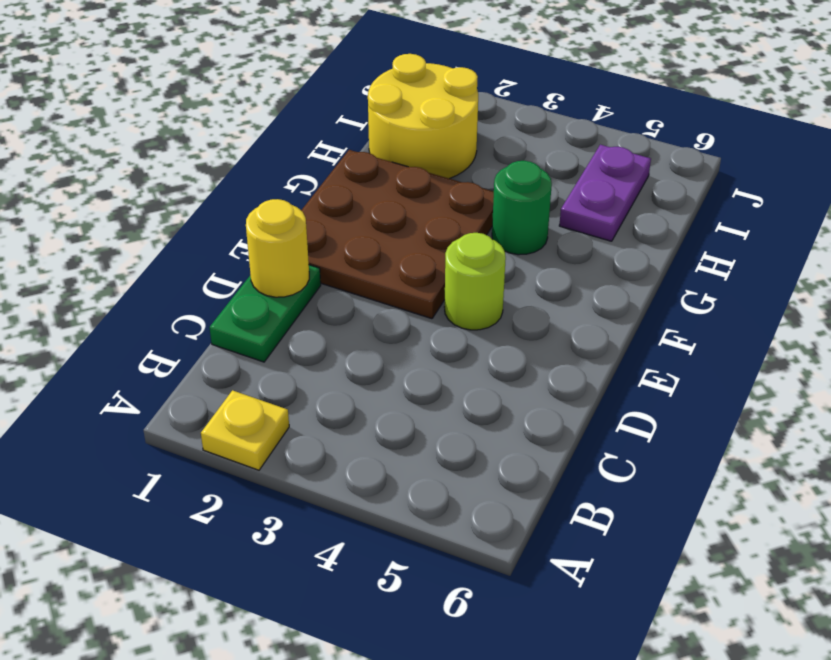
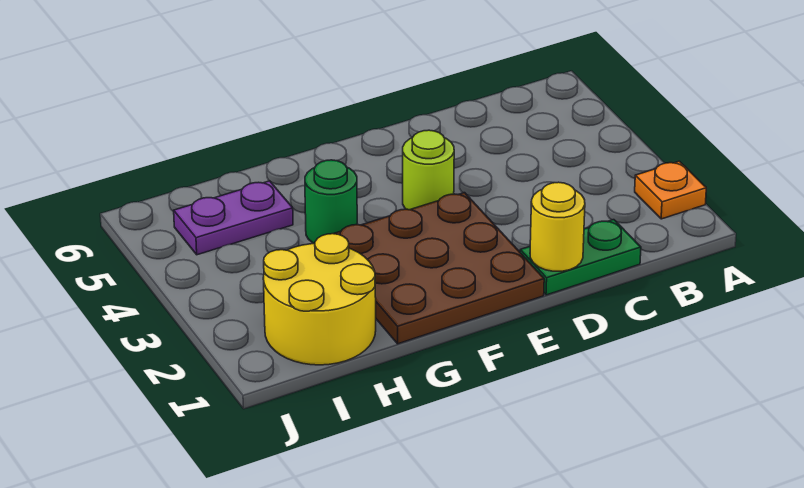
yellow plate A2 level 1 -> orange plate A2 level 1

